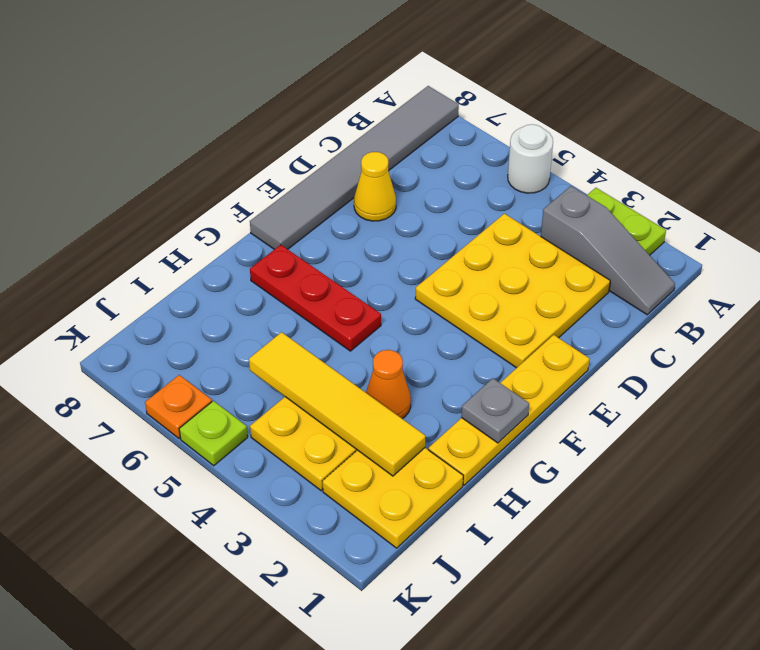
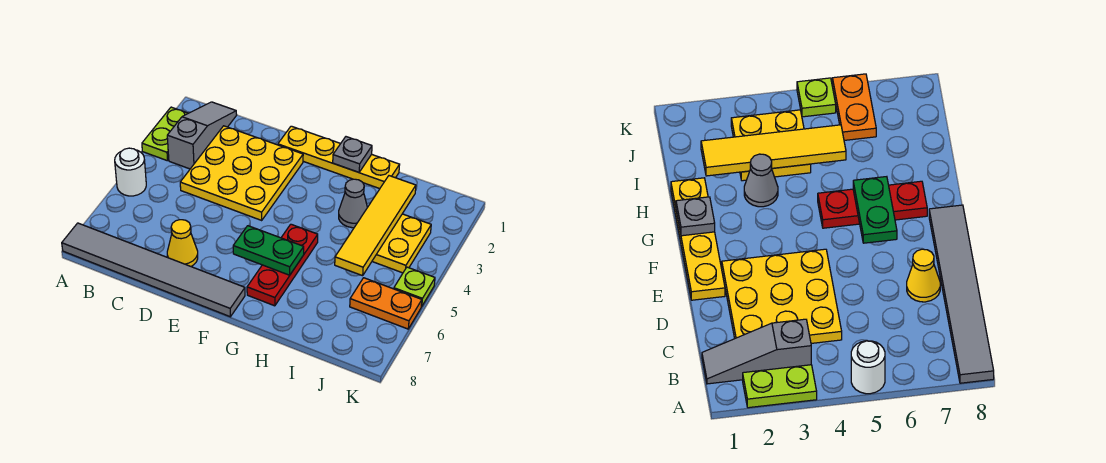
none -> green plate F6:G6 level 2
orange cone H3 level 1 -> grey cone H3 level 1
yellow plate I1:J2 level 1 -> none
orange plate K6 level 1 -> orange plate J6:K6 level 1

